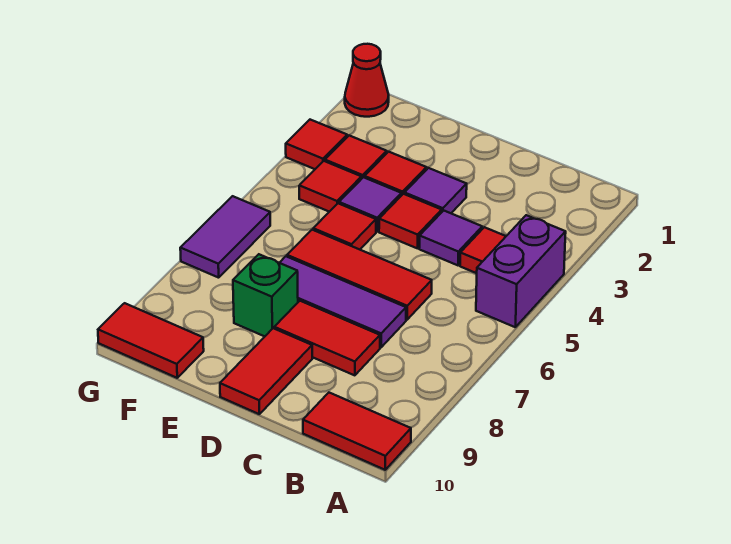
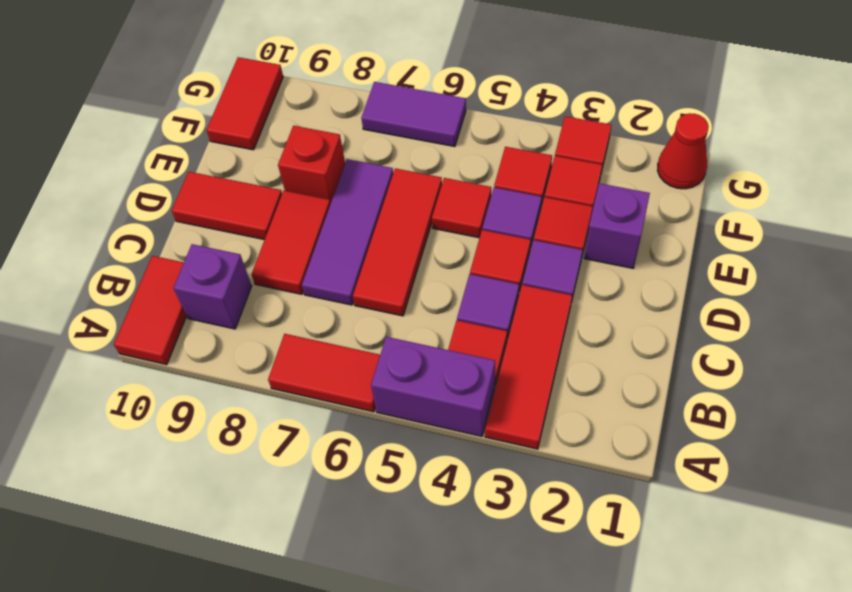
none -> red tile A3:C3 level 1
none -> red tile A6:A7 level 1
none -> purple brick B9 level 1
none -> purple brick E2 level 1
green brick E8 level 1 -> red brick E8 level 1

